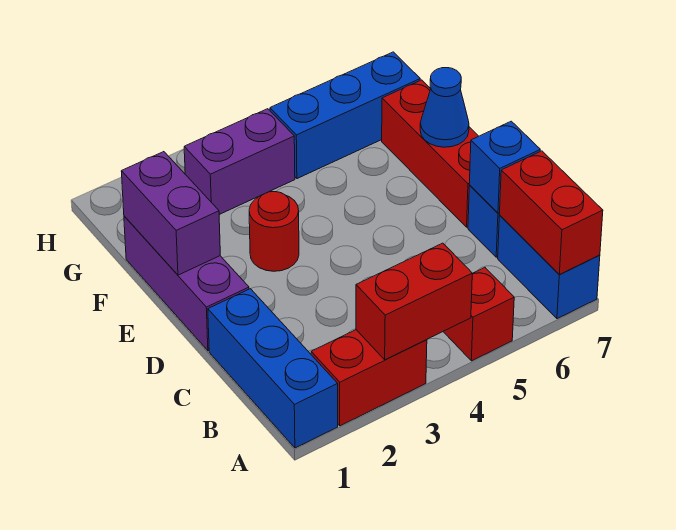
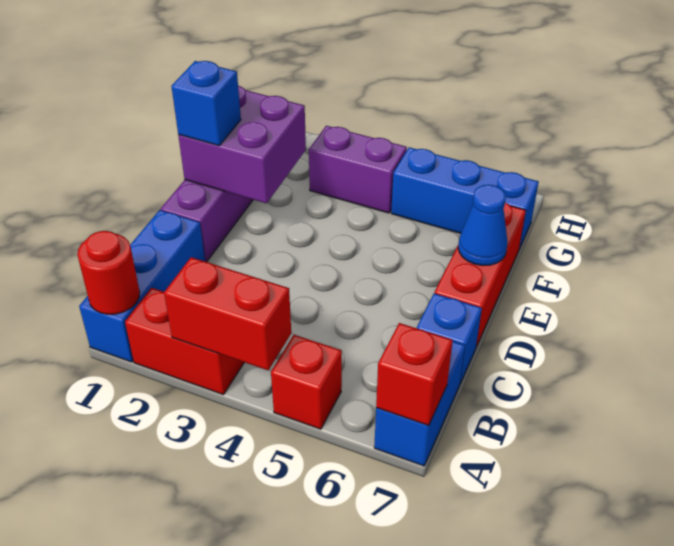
red brick A7:B7 level 2 -> red brick A7 level 2
blue brick C7 level 2 -> blue brick E1 level 3
purple brick E1:F1 level 2 -> purple brick E1:F2 level 2
red round brick E3 level 1 -> red round brick A1 level 2

